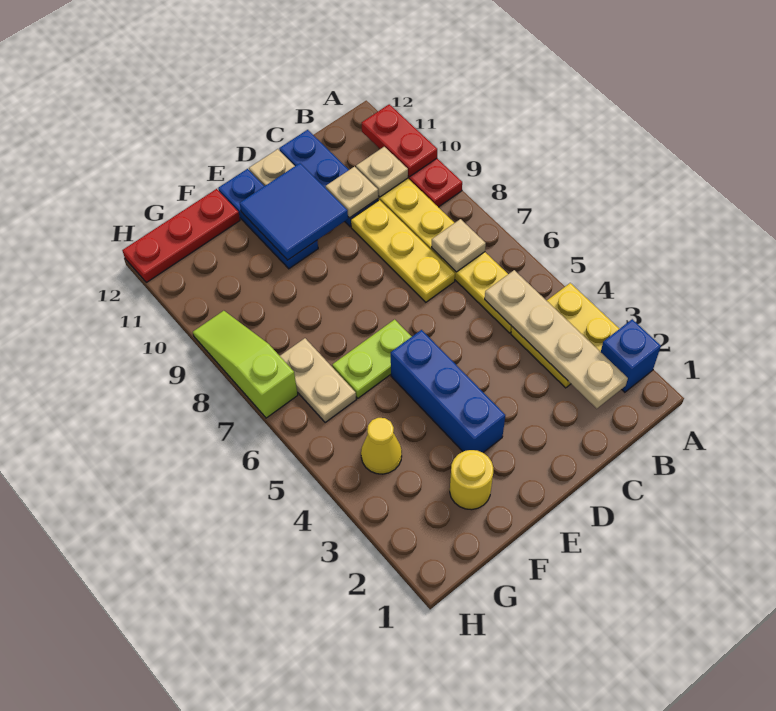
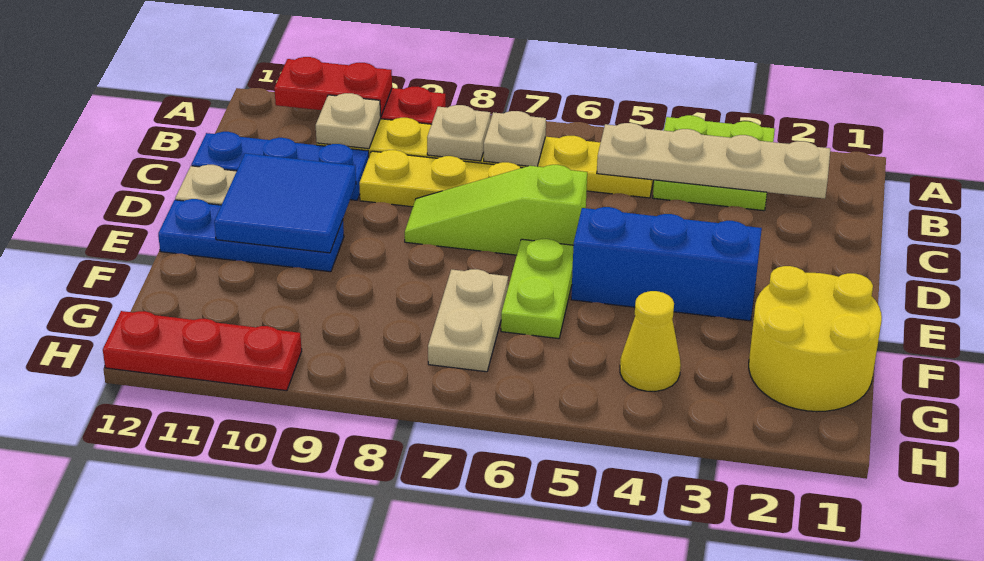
blue brick A2 level 1 -> none
yellow plate A3:B4 level 1 -> lime plate A3:B4 level 1
tan plate C10 level 2 -> tan plate B8 level 2
yellow round brick F2 level 1 -> yellow round brick F1:G2 level 1
red plate F12:H12 level 1 -> red plate H10:H12 level 1
tan plate G6:G7 level 1 -> tan plate F7:G7 level 1
lime slope H7:H9 level 1 top 7 -> lime slope D6:D8 level 1 top 6

